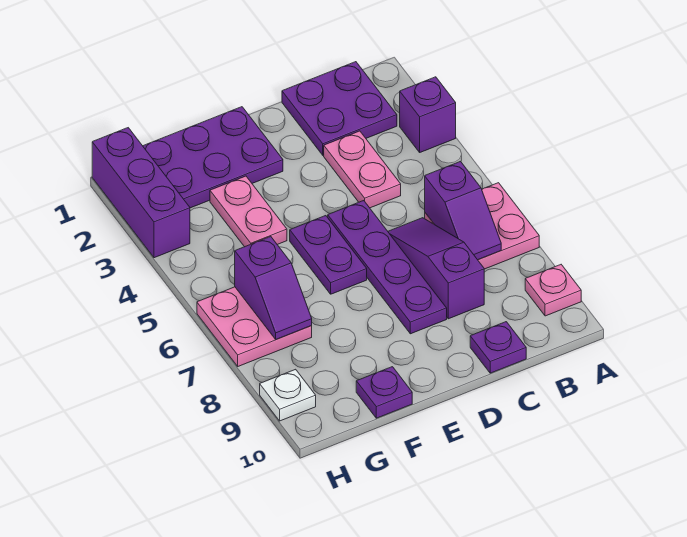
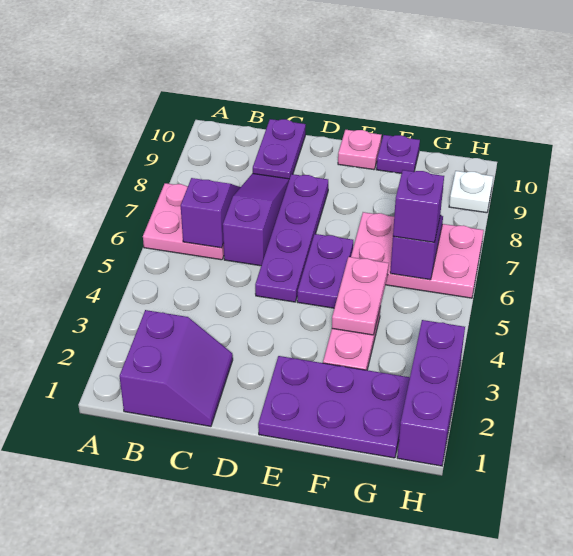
purple brick A3 level 1 -> purple brick G6 level 3
pink plate A9 level 1 -> pink plate E10 level 1
purple plate B1:C2 level 1 -> purple slope B1:C2 level 1 top B
pink plate C3:C4 level 1 -> pink plate F4:F5 level 2
purple slope C6:C8 level 1 top 8 -> purple slope C6:C8 level 1 top 6
purple plate C10 level 1 -> purple plate C9:C10 level 1
pink plate G6:H7 level 1 -> pink plate F6:H7 level 1

